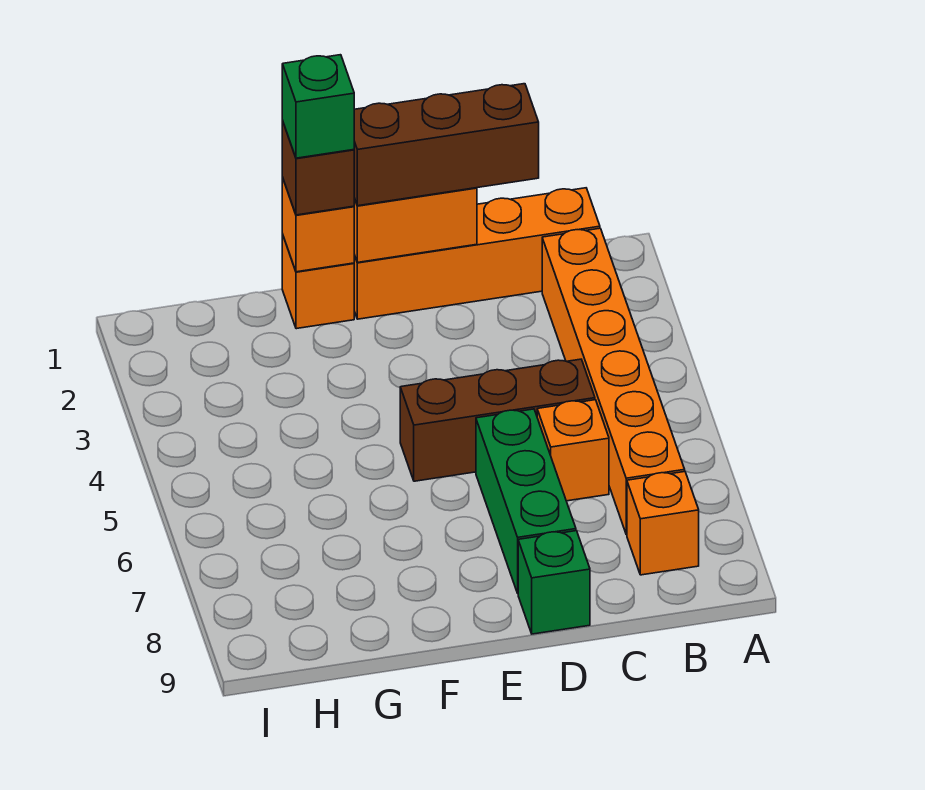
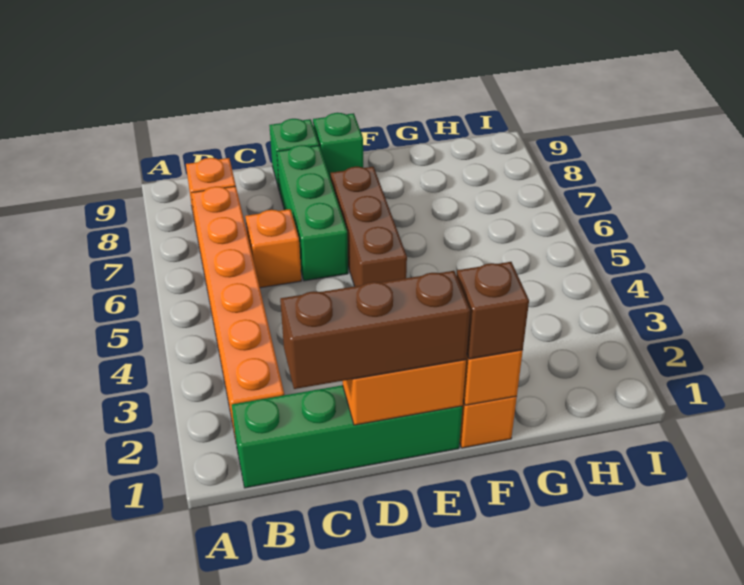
orange brick B1:E1 level 1 -> green brick B1:E1 level 1
brown brick C5:E5 level 1 -> brown brick E5:E7 level 1
green brick F1 level 4 -> green brick E9 level 1

